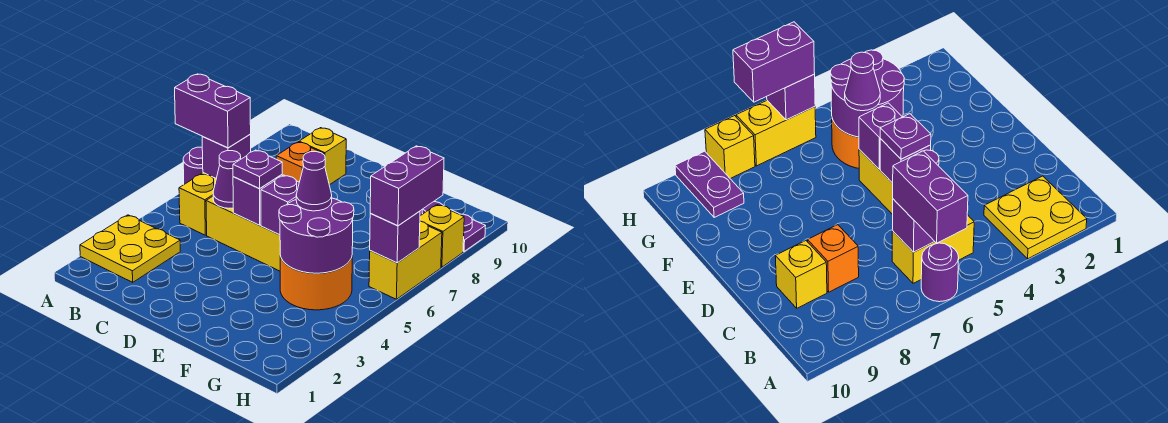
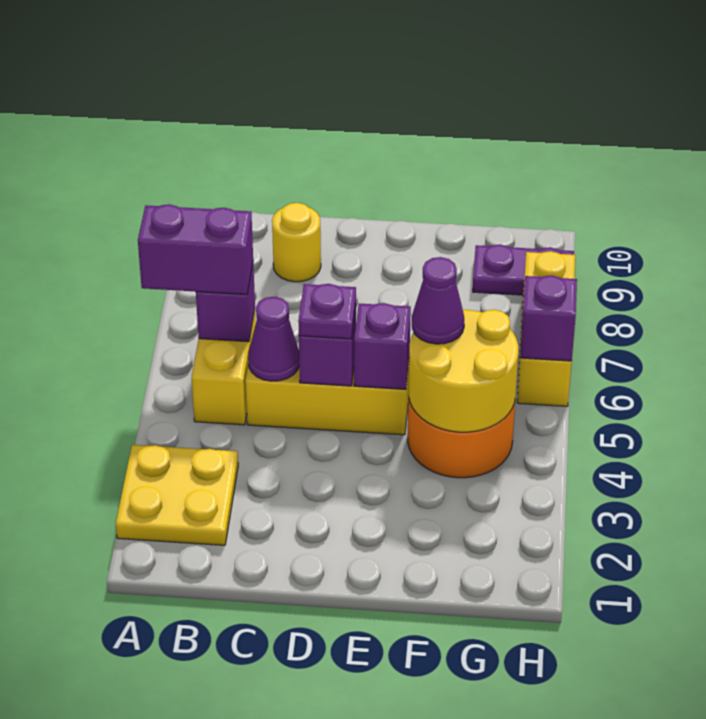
purple round brick A6 level 1 -> none
orange brick C8 level 1 -> none
yellow brick C9 level 1 -> yellow round brick C9 level 1
purple round brick F4:G5 level 2 -> yellow round brick F4:G5 level 2
purple brick H6:H7 level 3 -> none

